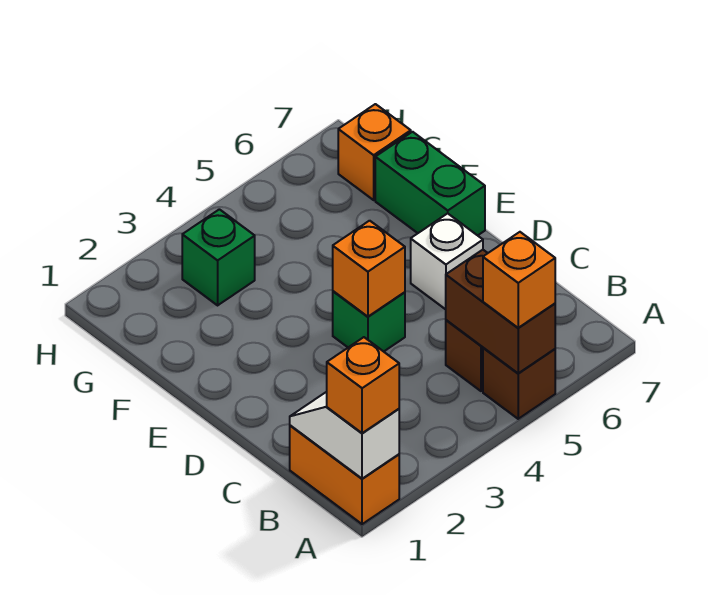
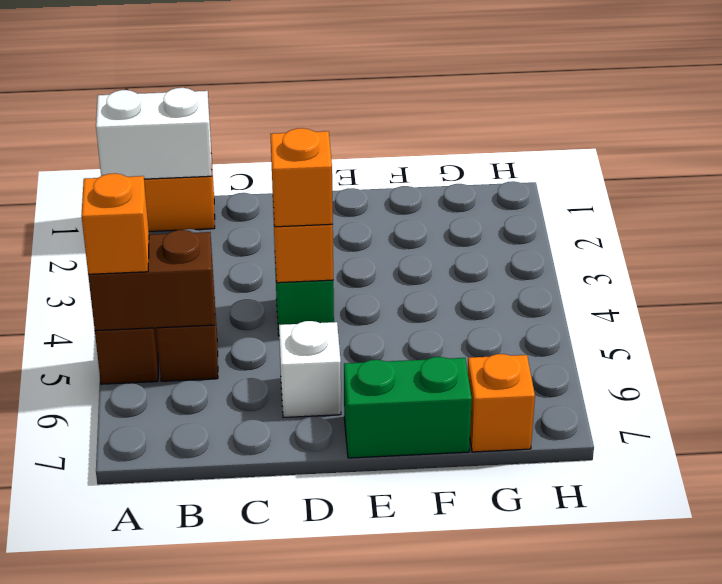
white slope A1:B1 level 2 top A -> white brick A1:B1 level 2
orange brick A1 level 3 -> orange brick D4 level 3
green brick G3 level 1 -> none

